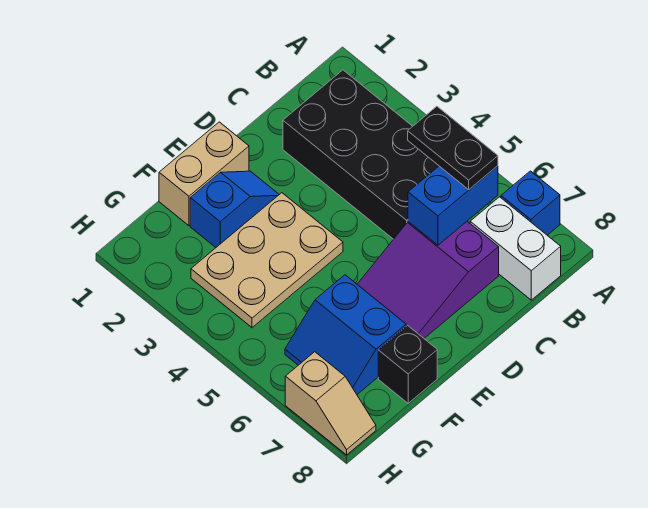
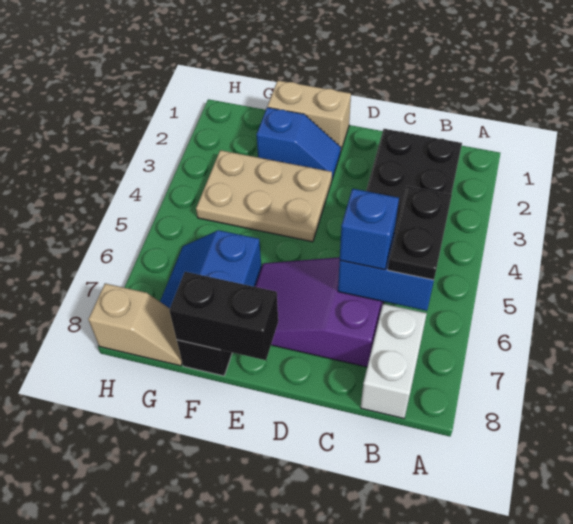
blue brick A7 level 1 -> blue brick C6 level 3
none -> black brick E8:F8 level 2
tan slope H7:H8 level 1 top 7 -> tan slope G8:H8 level 1 top H

